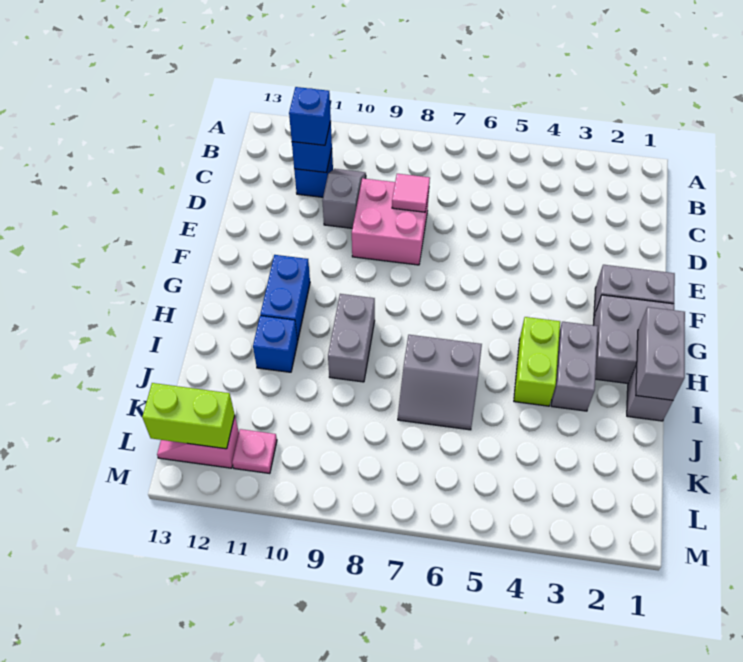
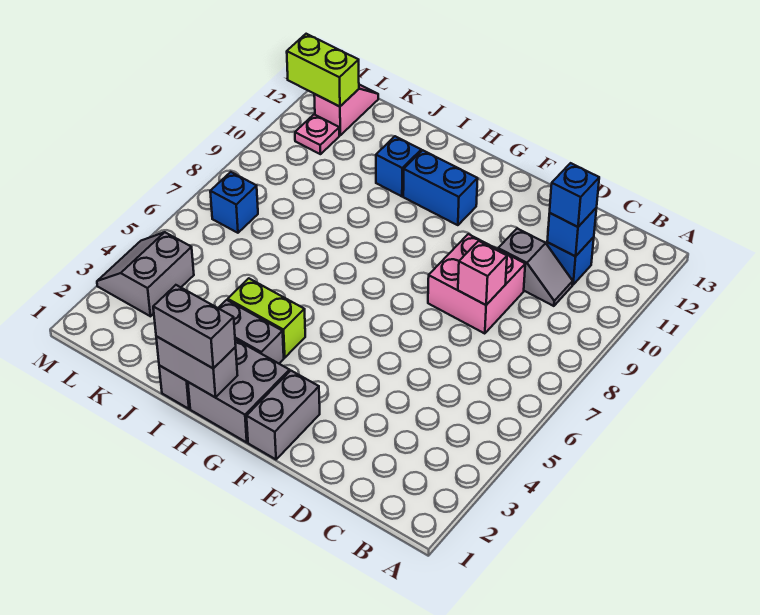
pink tile D8 level 2 -> pink brick D8 level 2
grey brick H9:I9 level 1 -> grey brick H1:I1 level 3
grey slope I6:J7 level 1 top I -> grey slope L3:M4 level 1 top L
none -> blue brick L7 level 1
lime brick L12:L13 level 2 -> lime brick L12:M12 level 2

